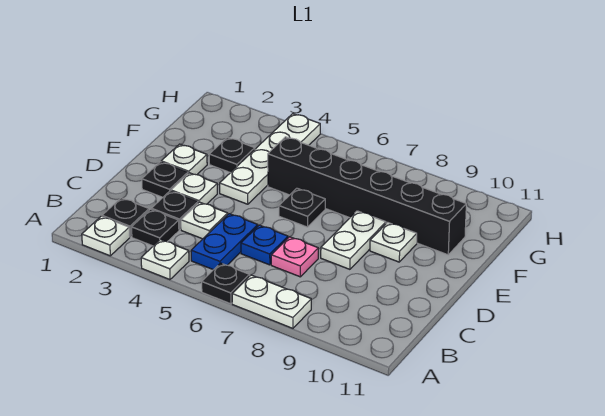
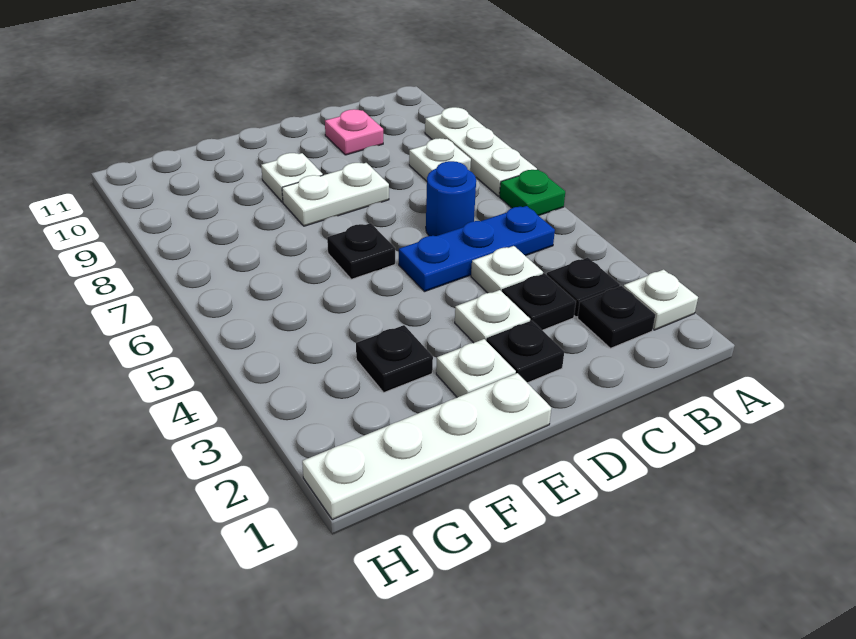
white plate A4 level 1 -> white plate B8 level 1
black plate A6 level 1 -> green plate A6 level 1
white plate A7:A8 level 1 -> white plate A7:A9 level 1
blue plate B5:C5 level 1 -> blue plate B5:D5 level 1
blue plate C6 level 1 -> blue round brick C6 level 1
pink plate C7 level 1 -> pink plate C10 level 1
white plate E4:H4 level 1 -> white plate E1:H1 level 1
black brick F5:F10 level 1 -> none

